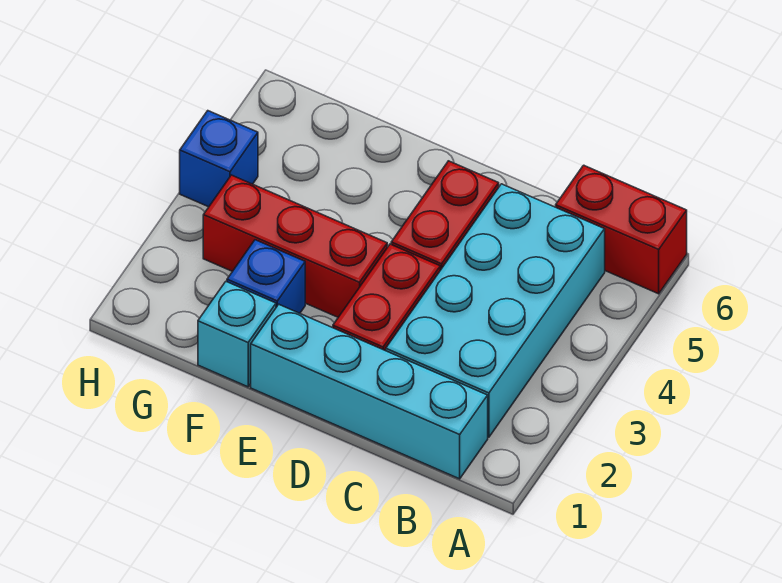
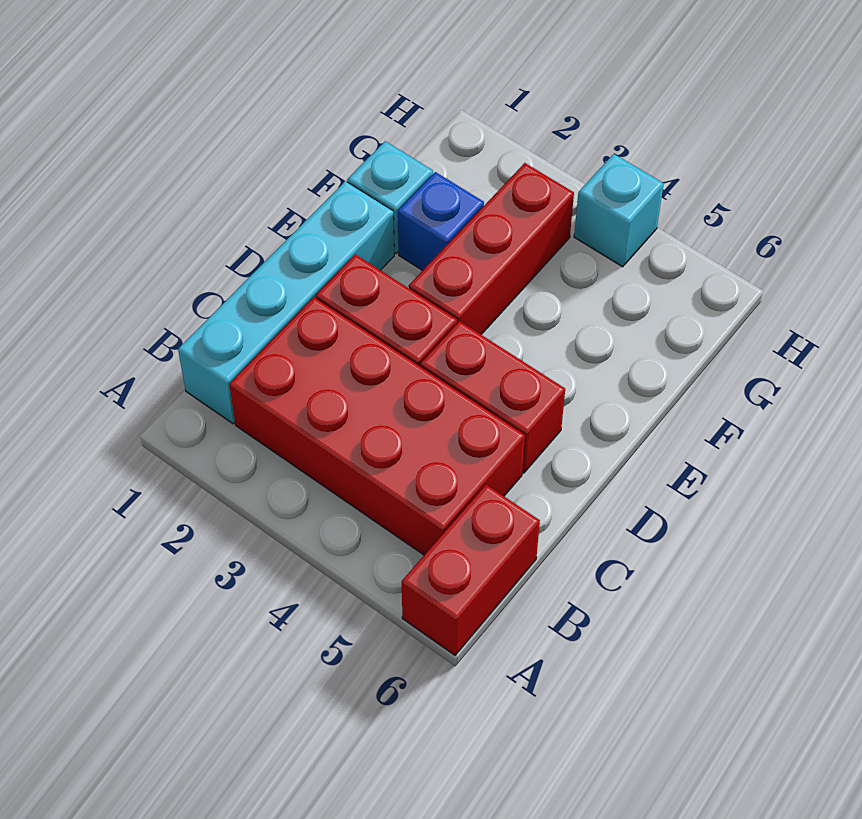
cyan brick B2:C5 level 1 -> red brick B2:C5 level 1
blue brick H4 level 1 -> cyan brick H4 level 1

